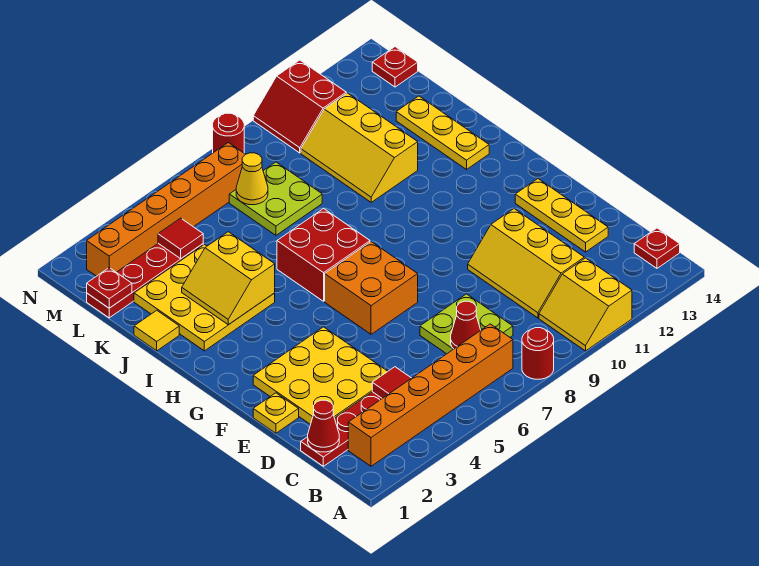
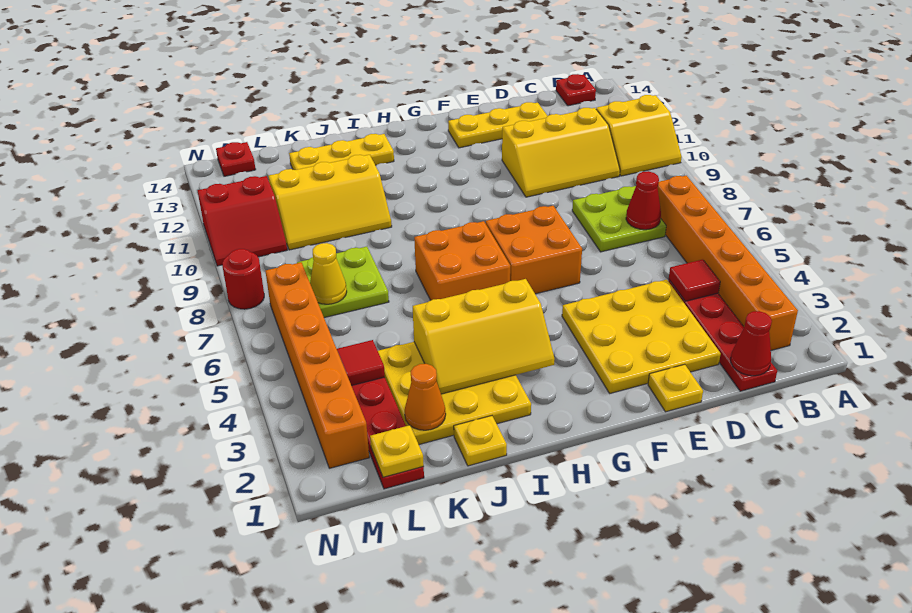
red round brick A8 level 1 -> none
red brick H6:I7 level 1 -> orange brick H6:I7 level 1
yellow slope I3:J4 level 2 top 4 -> yellow slope H3:J4 level 2 top 4
yellow tile J1 level 1 -> yellow plate J1 level 1
none -> orange cone K2 level 2
red plate L1 level 2 -> yellow plate L1 level 2

